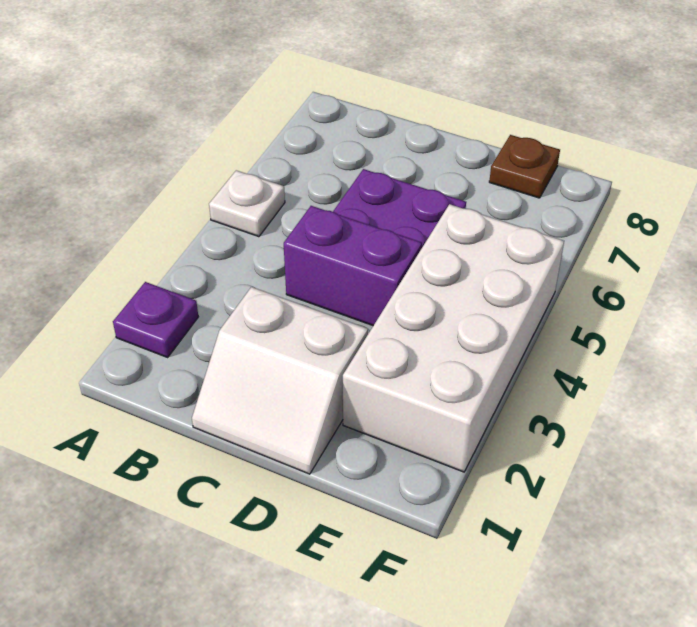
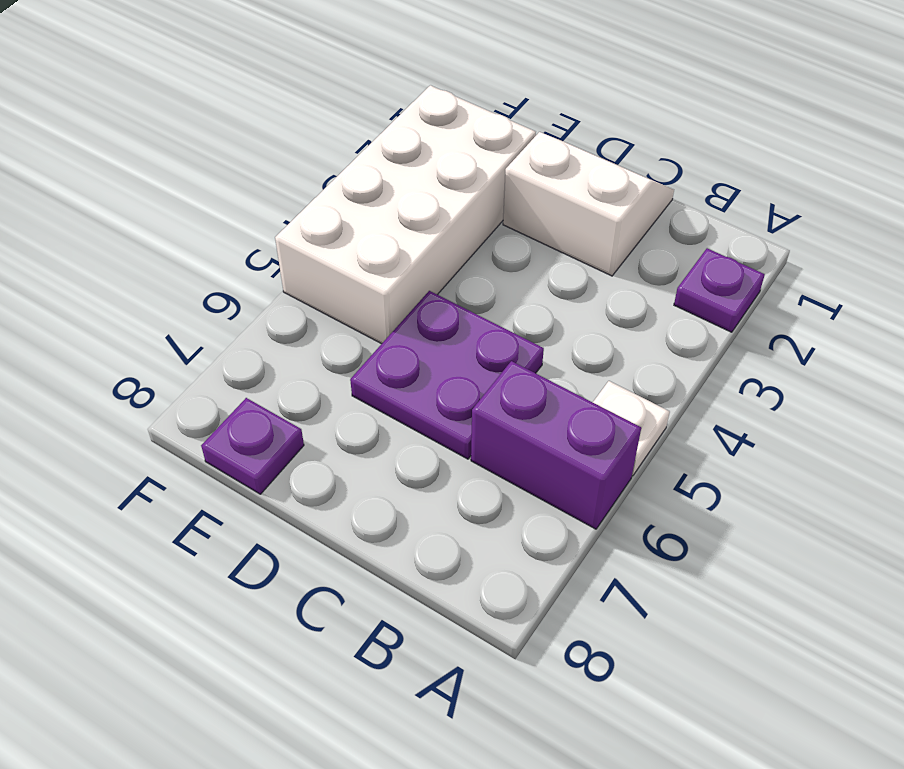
purple brick C4:D4 level 1 -> purple brick A6:B6 level 1
brown plate E8 level 1 -> purple plate E8 level 1

